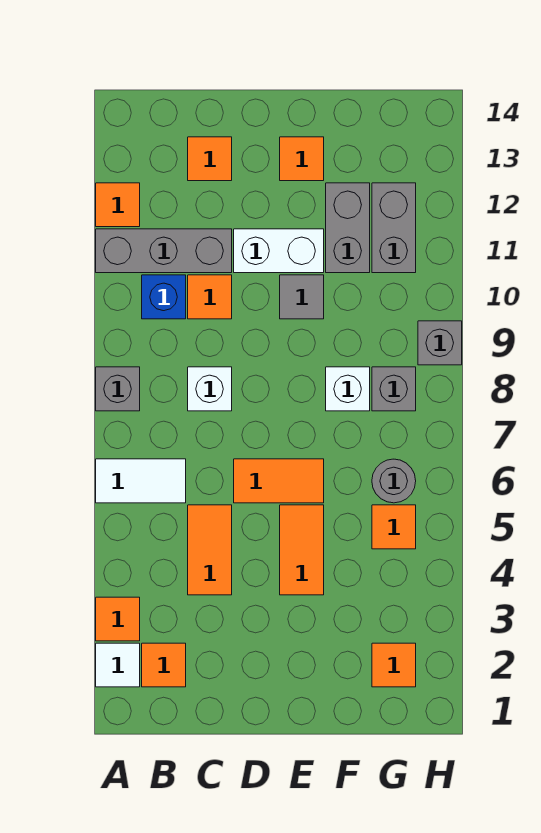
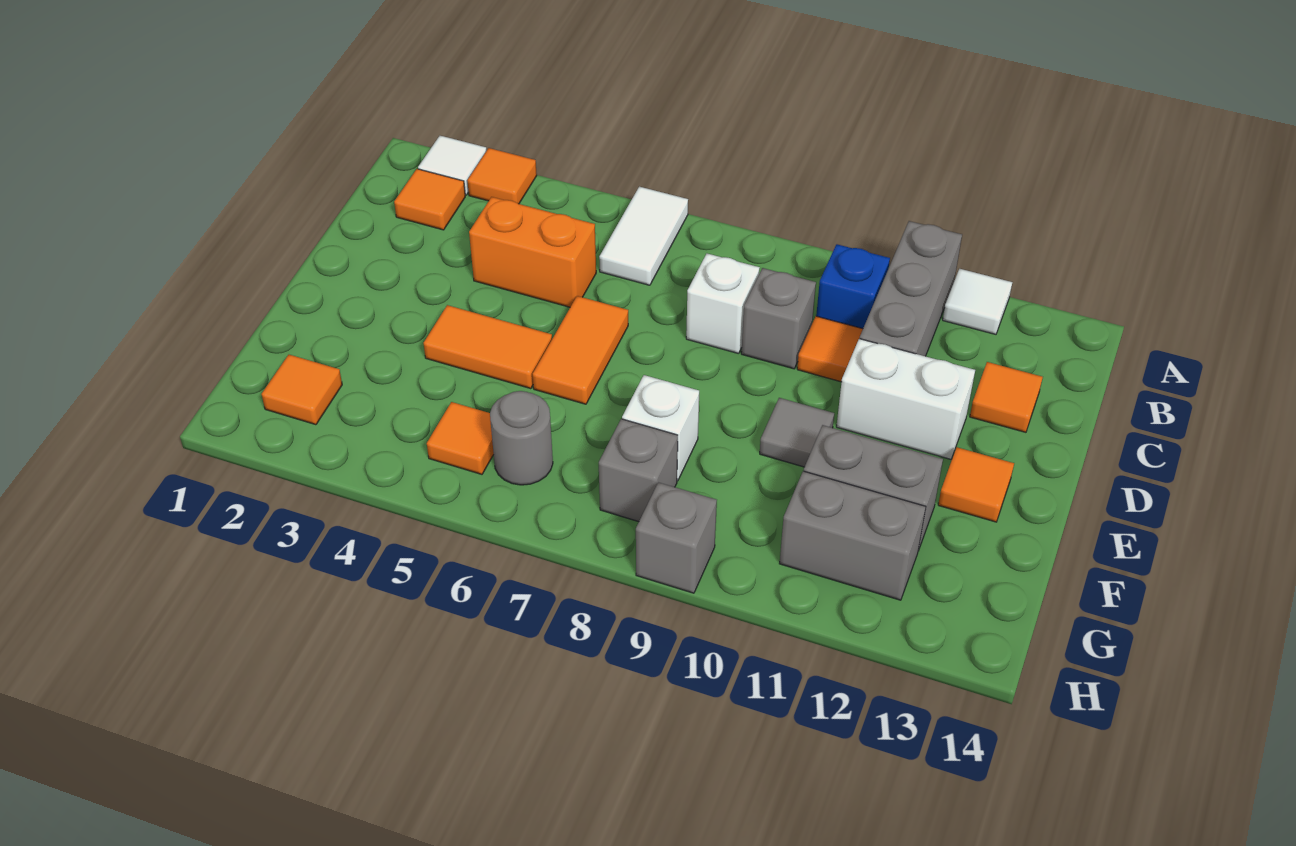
grey brick A8 level 1 -> grey brick C9 level 1
orange tile A12 level 1 -> white tile A12 level 1
orange tile C4:C5 level 1 -> orange brick C4:C5 level 1
white brick D11:E11 level 1 -> white brick D11:D12 level 1

